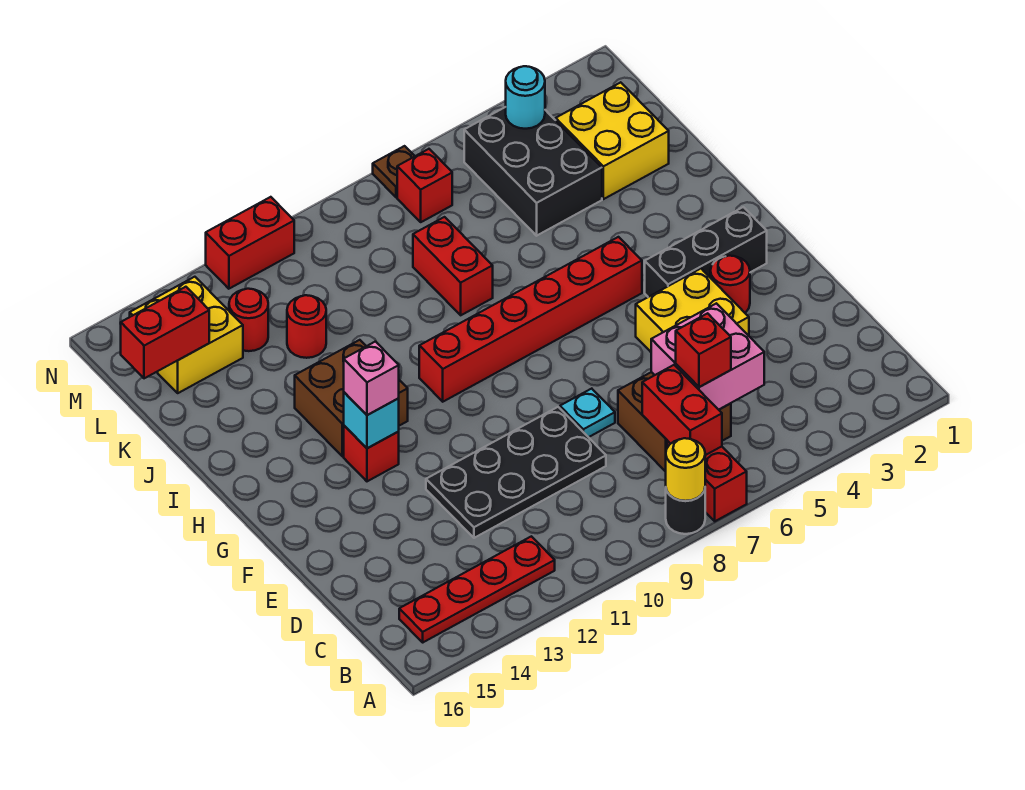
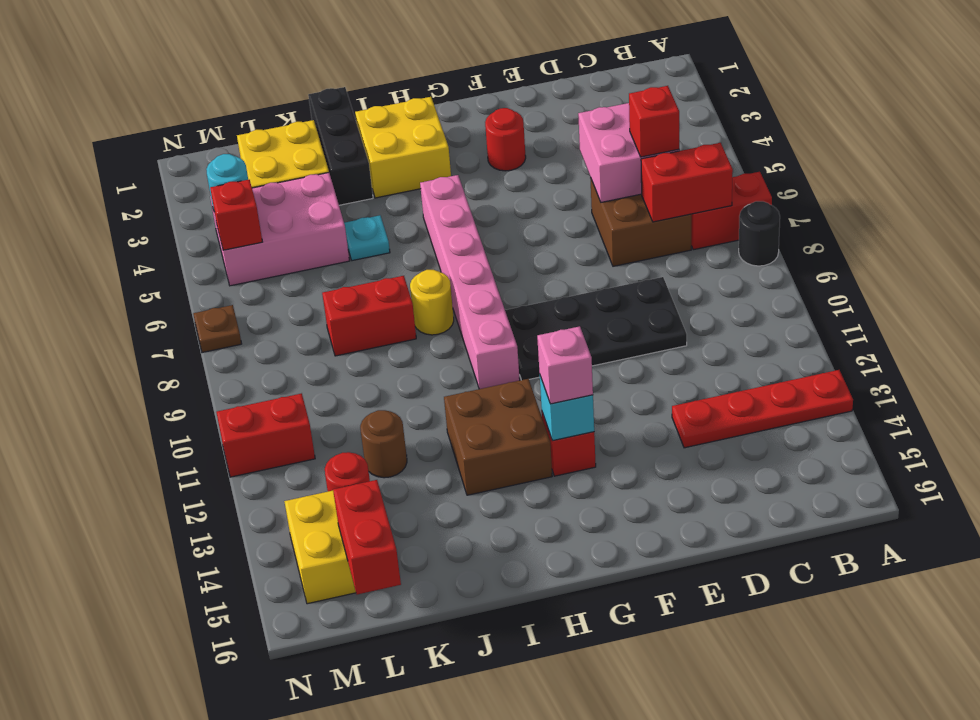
yellow round brick A8 level 2 -> yellow round brick I8 level 1
red plate B12:B15 level 1 -> red plate A13:D13 level 1
black plate D9:E12 level 1 -> black plate D9:G10 level 1
yellow brick E4:F5 level 1 -> yellow brick H2:I3 level 1
cyan plate E8 level 1 -> cyan plate J5 level 1
black brick G2:G4 level 1 -> black brick J1:J3 level 1
red brick H5:H10 level 1 -> pink brick H5:H10 level 1
black brick K4:M5 level 1 -> pink brick K4:M5 level 1
red round brick K12 level 1 -> brown round brick K12 level 1
red brick M7 level 1 -> red brick M5 level 2
red brick N11:N12 level 1 -> red brick M11:N11 level 1

